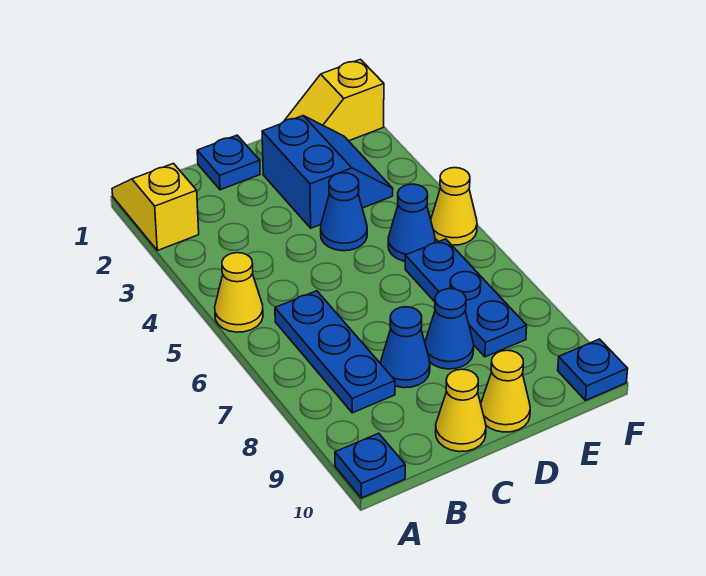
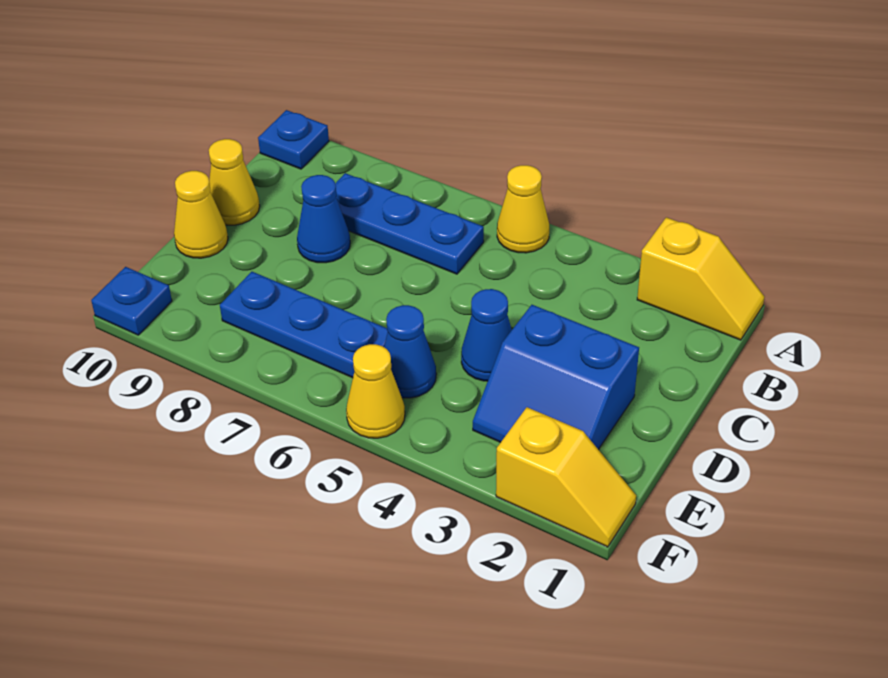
blue plate C1 level 1 -> none
blue cone D8 level 1 -> none
yellow slope E1:F1 level 1 top F -> yellow slope F1:F2 level 1 top 2

